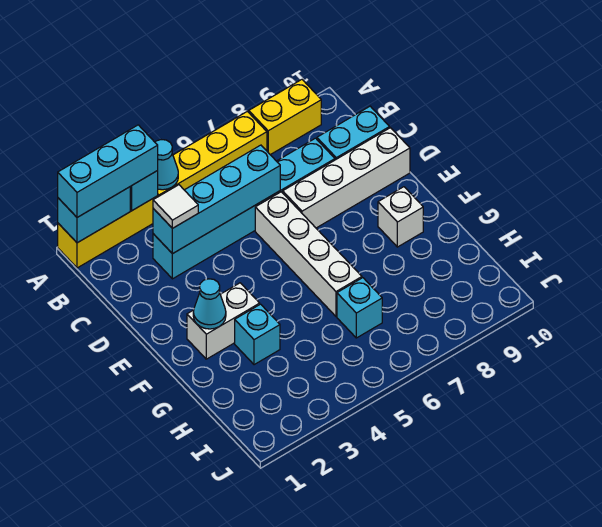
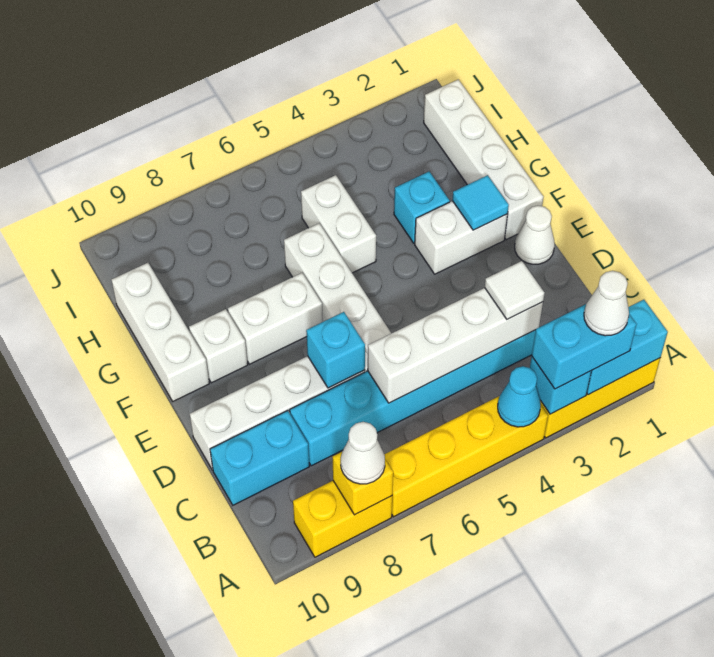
cyan brick A1:A3 level 3 -> cyan brick A2:A3 level 3
none -> white cone A2 level 4
none -> yellow brick A8 level 2
none -> white cone A8 level 3
cyan brick C3:C6 level 2 -> white brick C3:C6 level 2
none -> white cone E1 level 1
none -> white brick F1:I1 level 1
cyan cone F2 level 2 -> cyan tile F2 level 2
none -> white brick F7:F8 level 1
none -> white brick F10:H10 level 1
none -> white brick G5:H5 level 1
cyan brick H6 level 1 -> cyan brick D7 level 2

